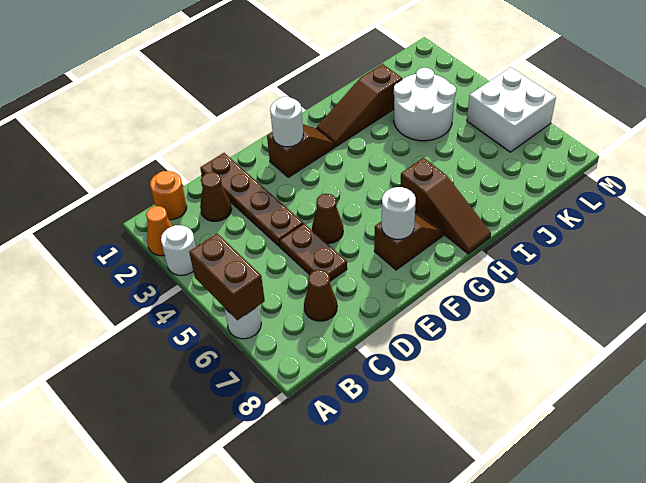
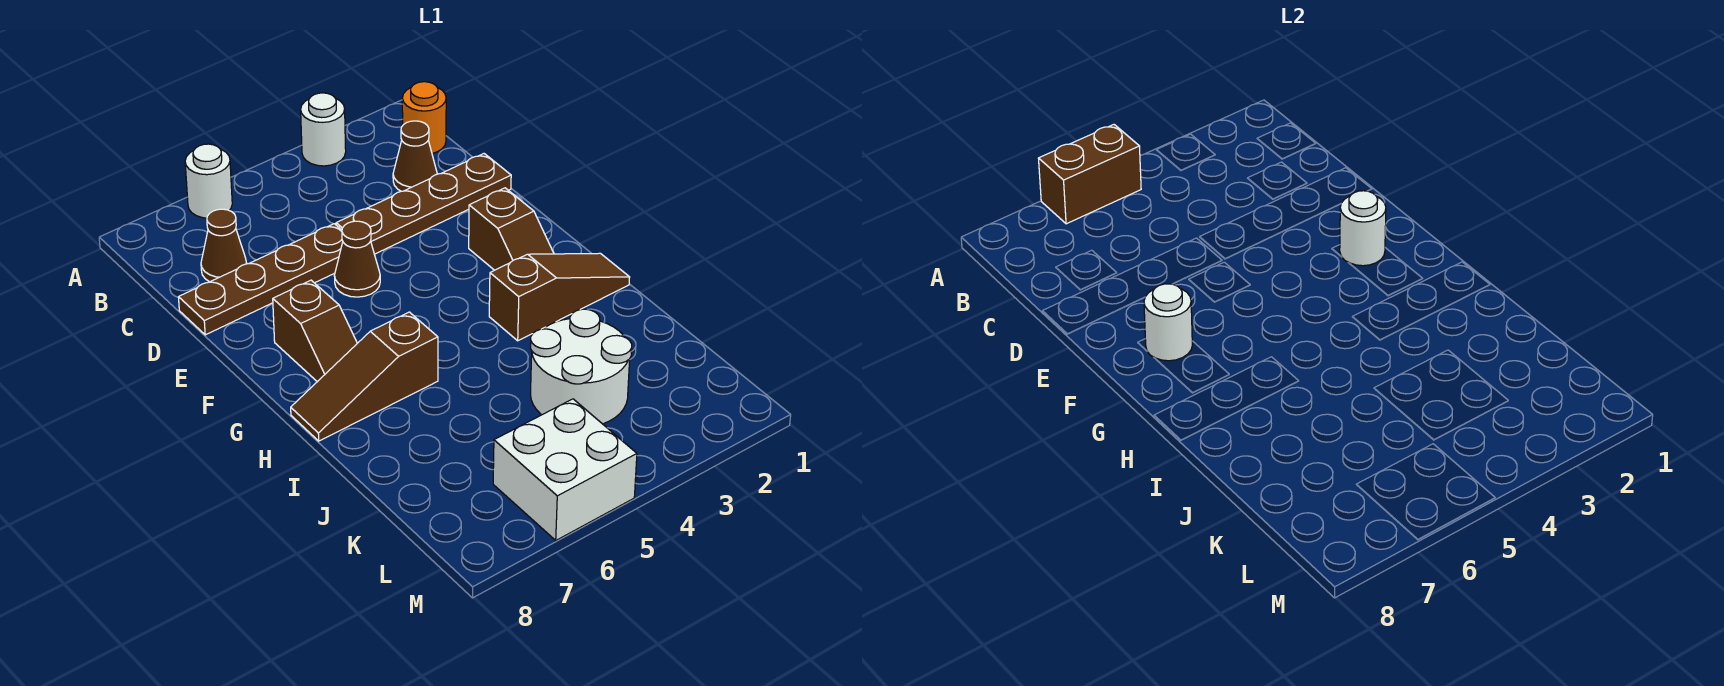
orange cone A2 level 1 -> none
brown plate D5:D6 level 1 -> brown plate D5:D8 level 1
brown slope H2:J2 level 1 top J -> brown slope H1:H3 level 1 top 3

